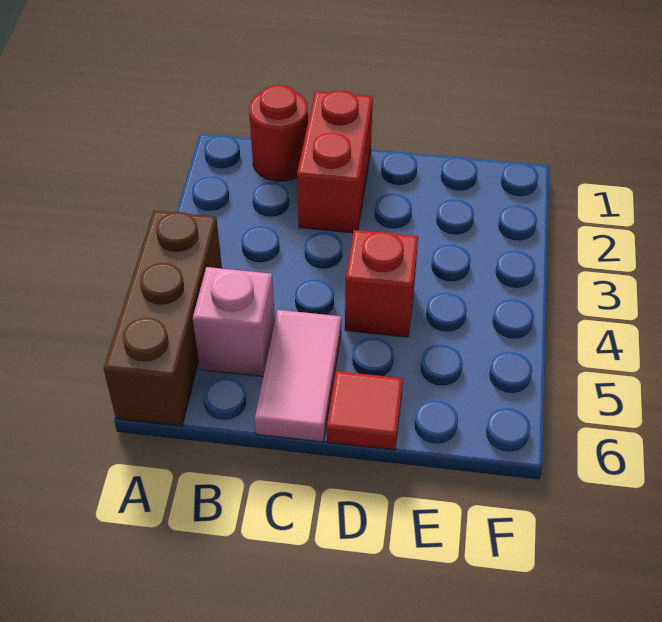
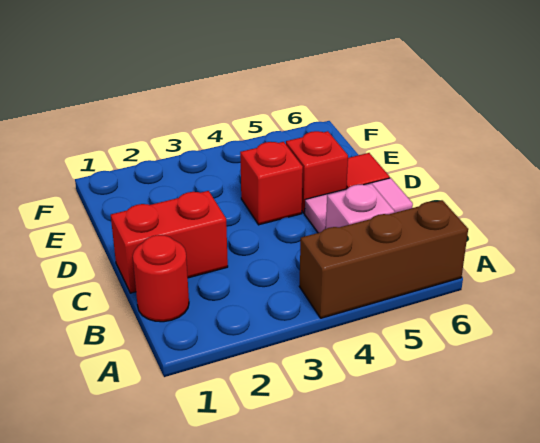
none -> red brick D5 level 1

